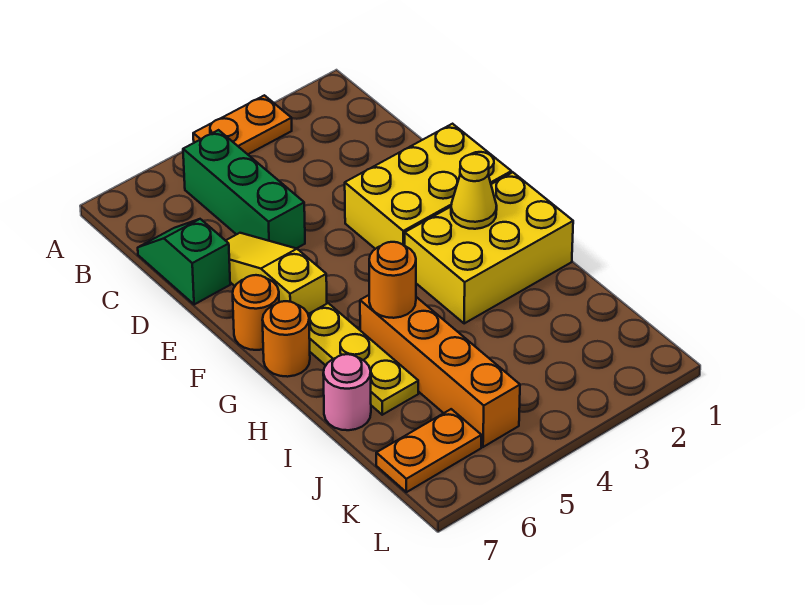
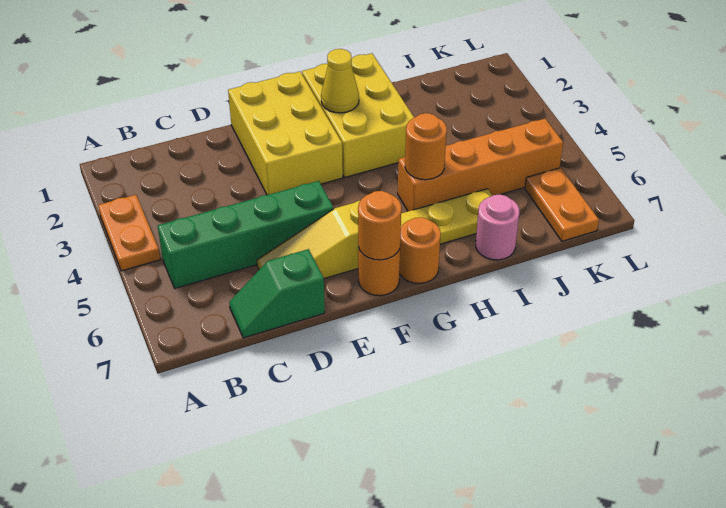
green brick B5:D5 level 1 -> green brick B5:E5 level 1
none -> orange round brick F7 level 2

